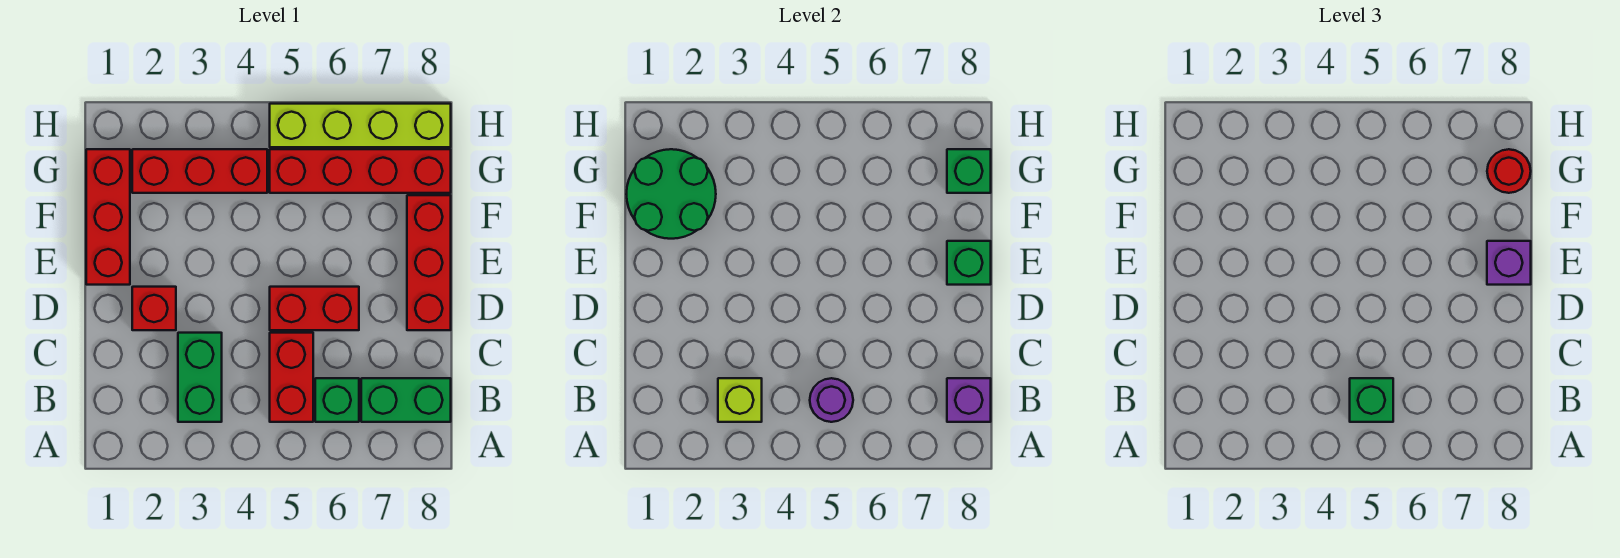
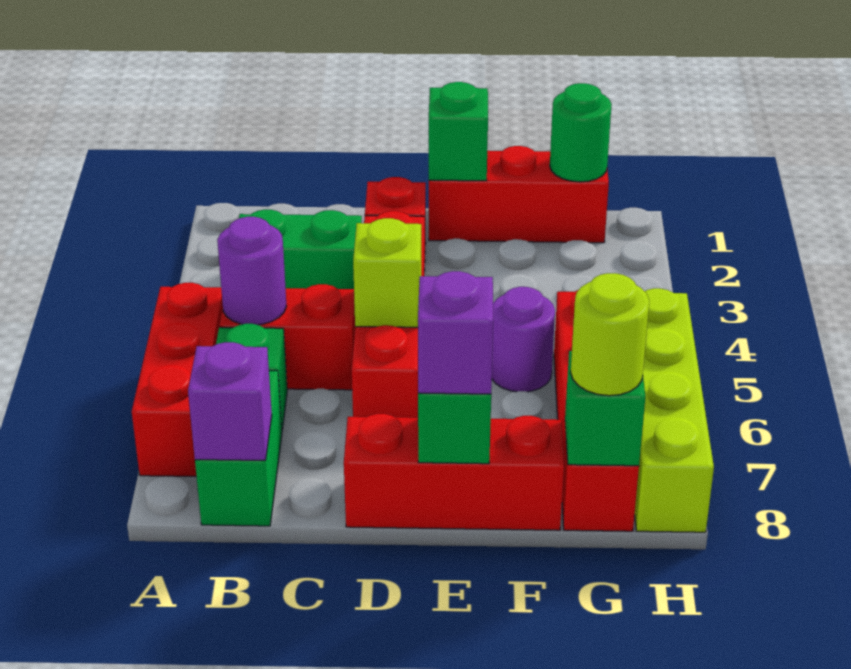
lime brick B3 level 2 -> lime brick D5 level 2
green brick B5 level 3 -> green brick E1 level 2
red brick D5:D6 level 1 -> red brick D3:D6 level 1
green round brick F1:G2 level 2 -> green round brick G1 level 2
none -> purple round brick F5 level 1
red brick G2:G4 level 1 -> red brick A5:A7 level 1
red round brick G8 level 3 -> lime round brick G8 level 3

